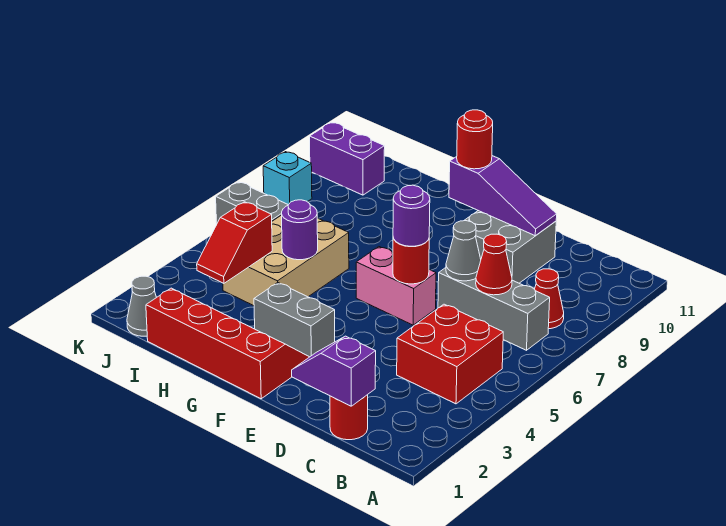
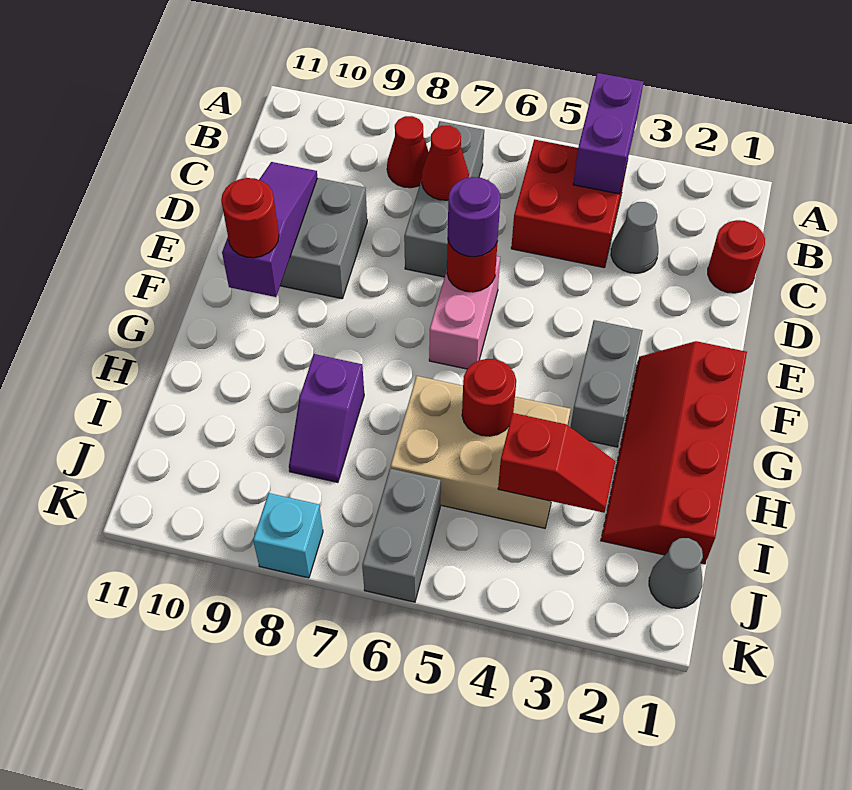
purple slope C1:D1 level 2 top C -> purple slope H8:I8 level 1 top H
grey cone D7 level 2 -> grey cone C3 level 1
purple round brick H5 level 2 -> red round brick H5 level 2
purple brick J10:K10 level 1 -> purple brick A4:B4 level 2

